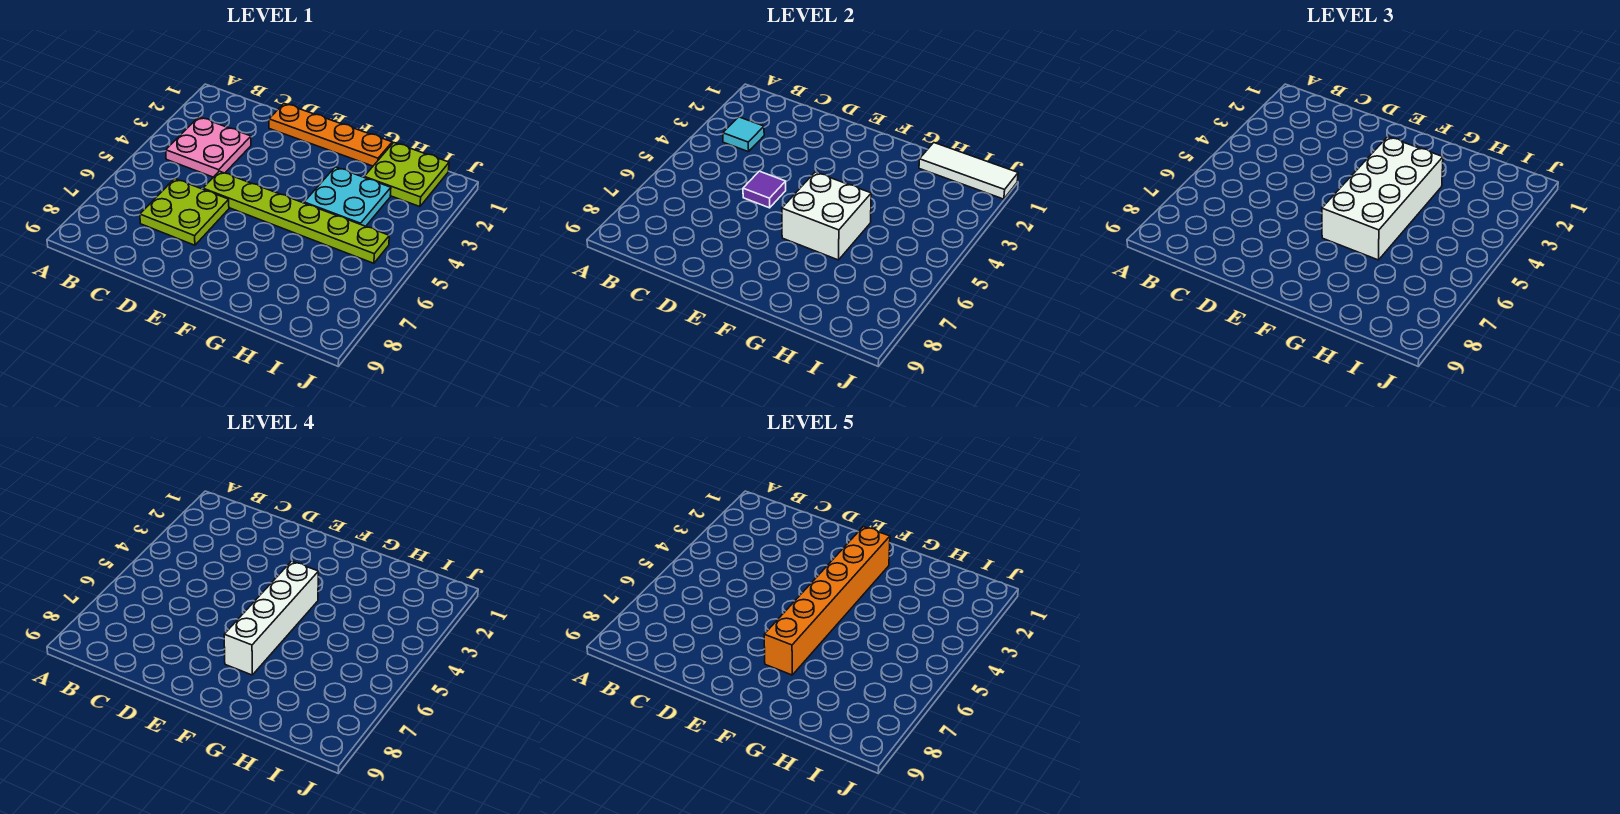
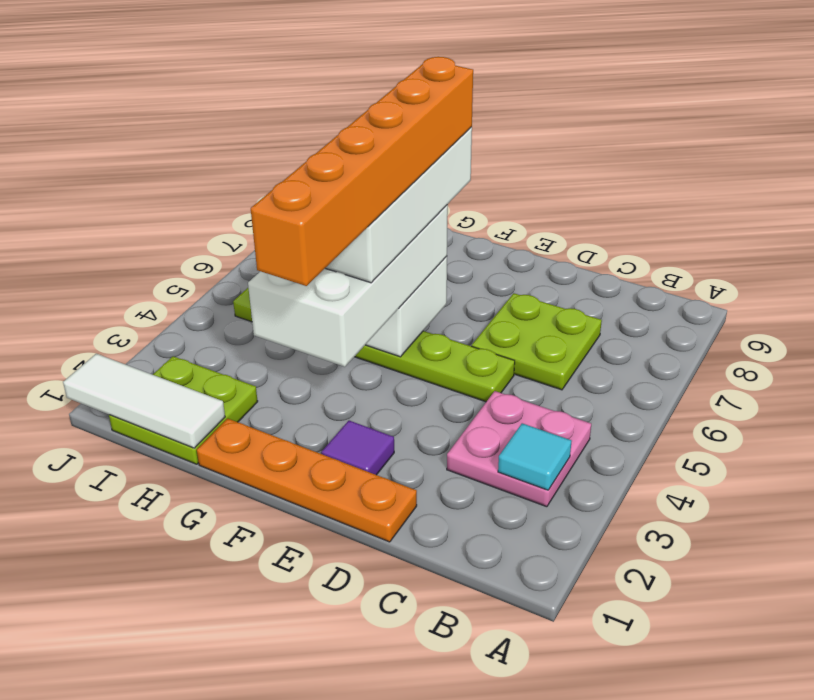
purple tile D5 level 2 -> purple tile E2 level 1
cyan plate G3:H4 level 1 -> none

